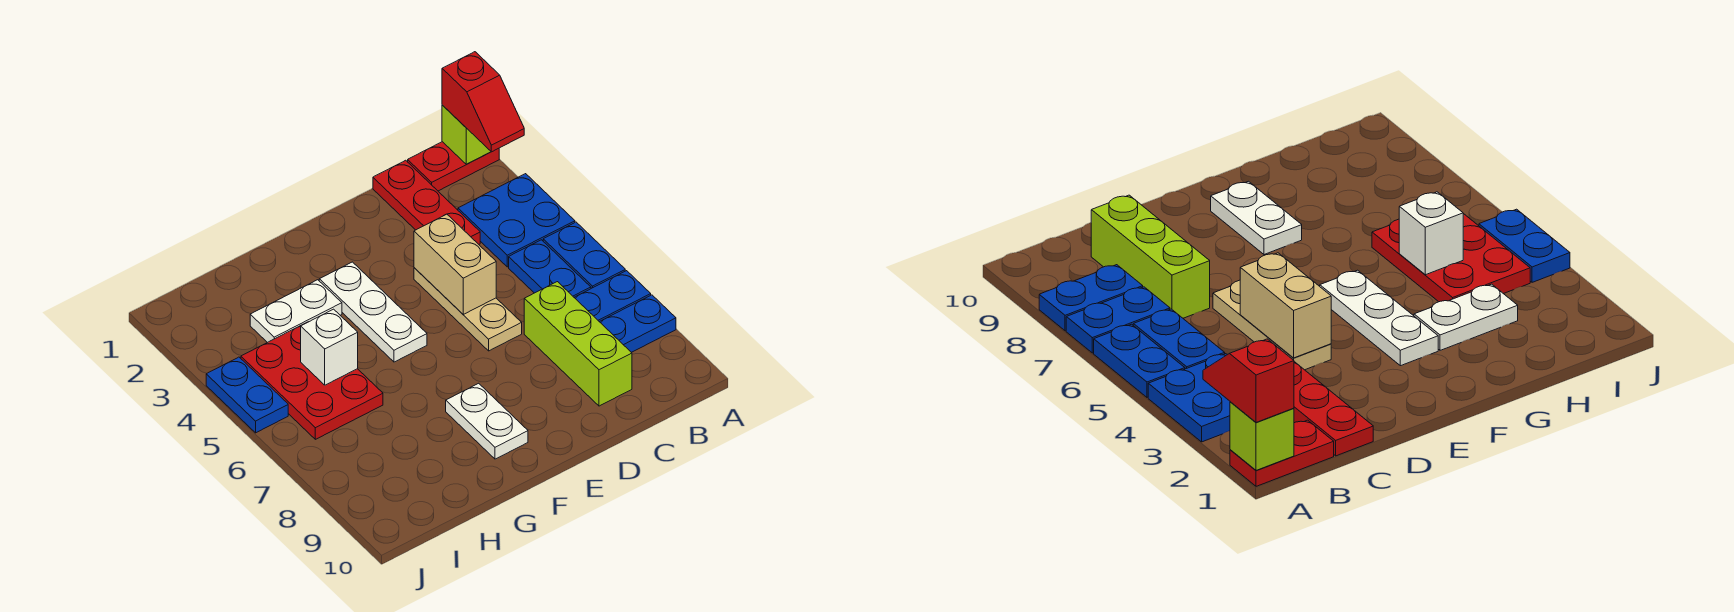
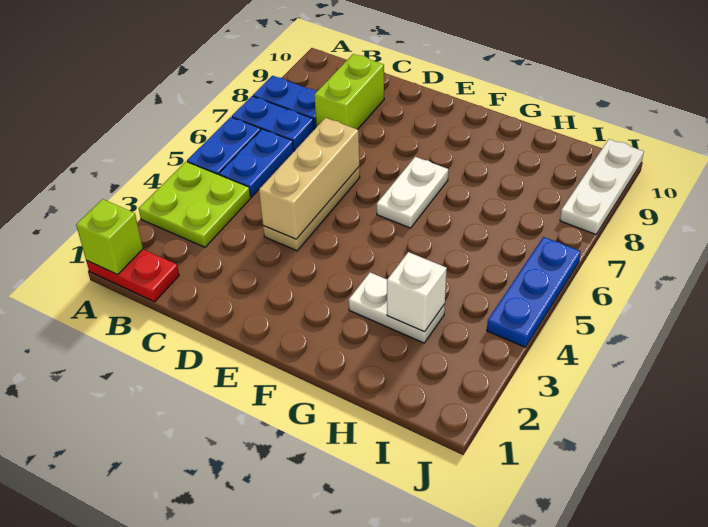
red slope A1:A2 level 3 top 1 -> none
blue plate A3:B4 level 1 -> lime plate A3:B4 level 1
red plate C1:C3 level 1 -> none
lime brick C7:C9 level 1 -> lime brick C8:C9 level 1
tan brick D4:D5 level 2 -> tan brick D4:D6 level 2
white plate F3:F5 level 1 -> white plate J8:J10 level 1
white plate F8:F9 level 1 -> white plate F6:F7 level 1
red plate H4:I6 level 1 -> none
white brick H5 level 2 -> white brick H3 level 2
blue plate J4:J5 level 1 -> blue plate J4:J6 level 1

